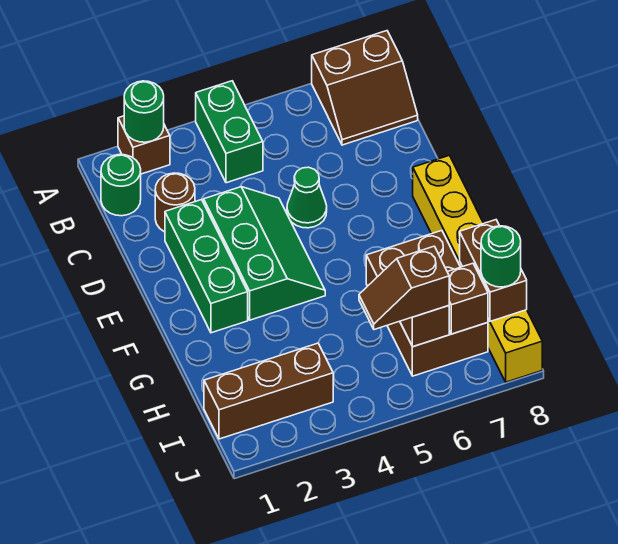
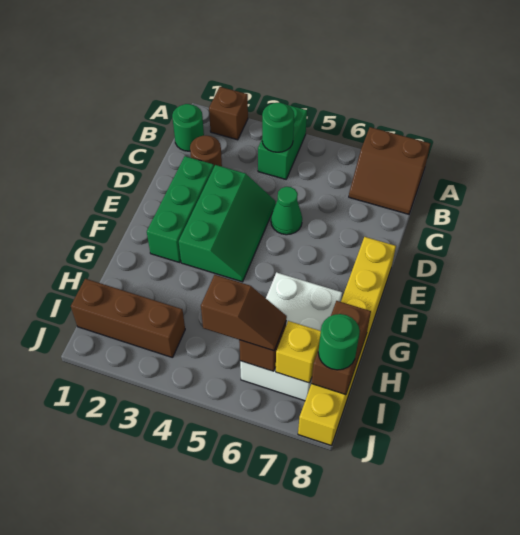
green round brick A2 level 2 -> green round brick B4 level 2
brown brick G6:I7 level 1 -> white brick G6:I7 level 1
brown slope I5:I6 level 3 top 6 -> brown slope I5:I6 level 3 top 5
brown brick I7 level 2 -> yellow brick I7 level 2

